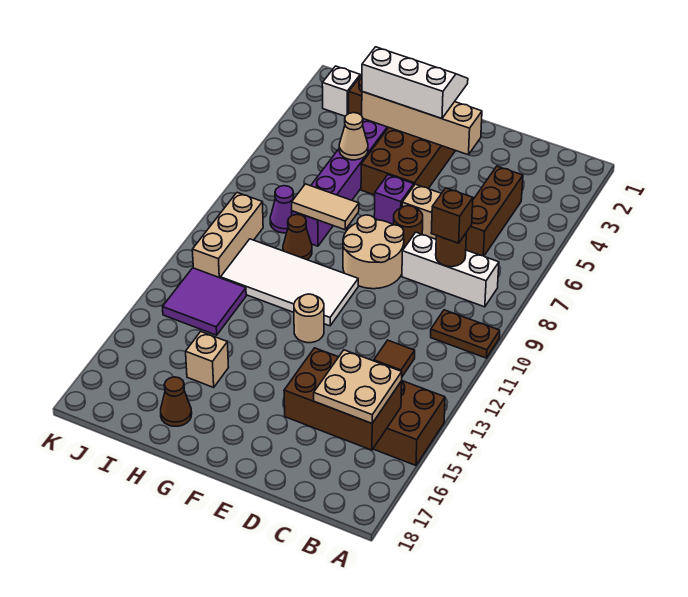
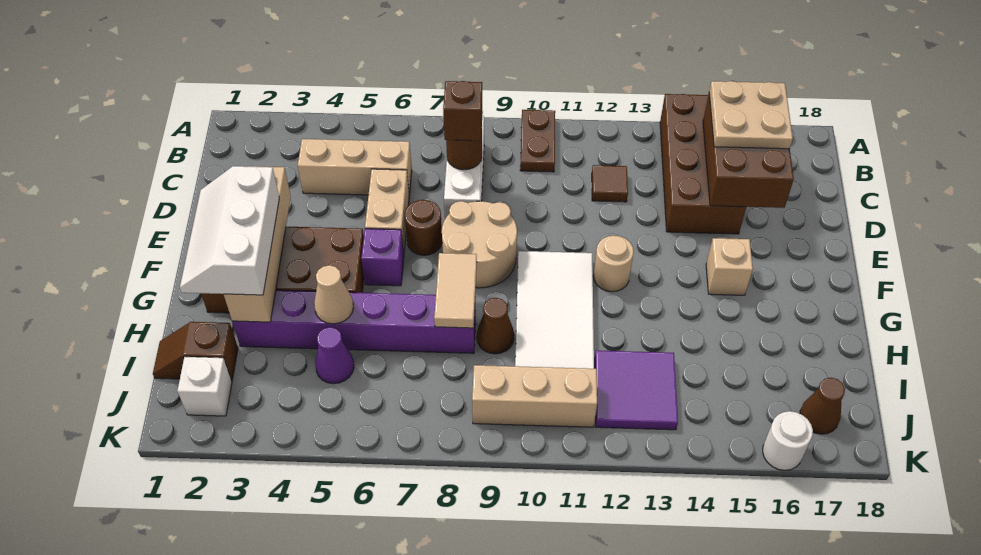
brown brick C4:C6 level 1 -> tan brick C4:C6 level 1
tan brick H15 level 1 -> tan brick F15 level 1
brown cone H17 level 1 -> brown cone J17 level 1
purple cone I8 level 1 -> purple cone I5 level 1
none -> white round brick K16 level 1

